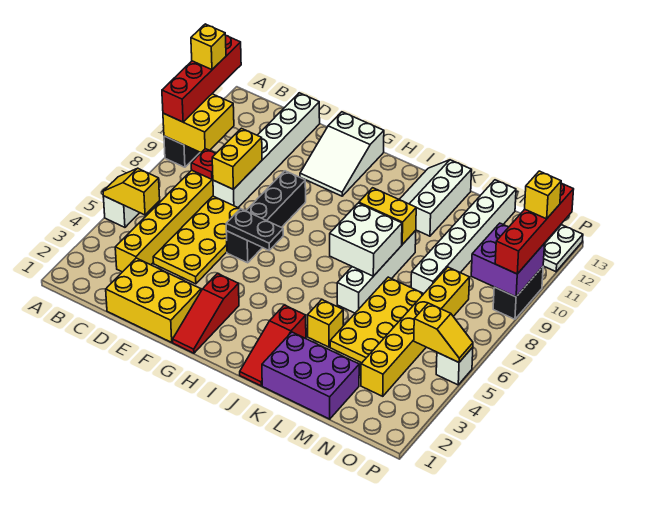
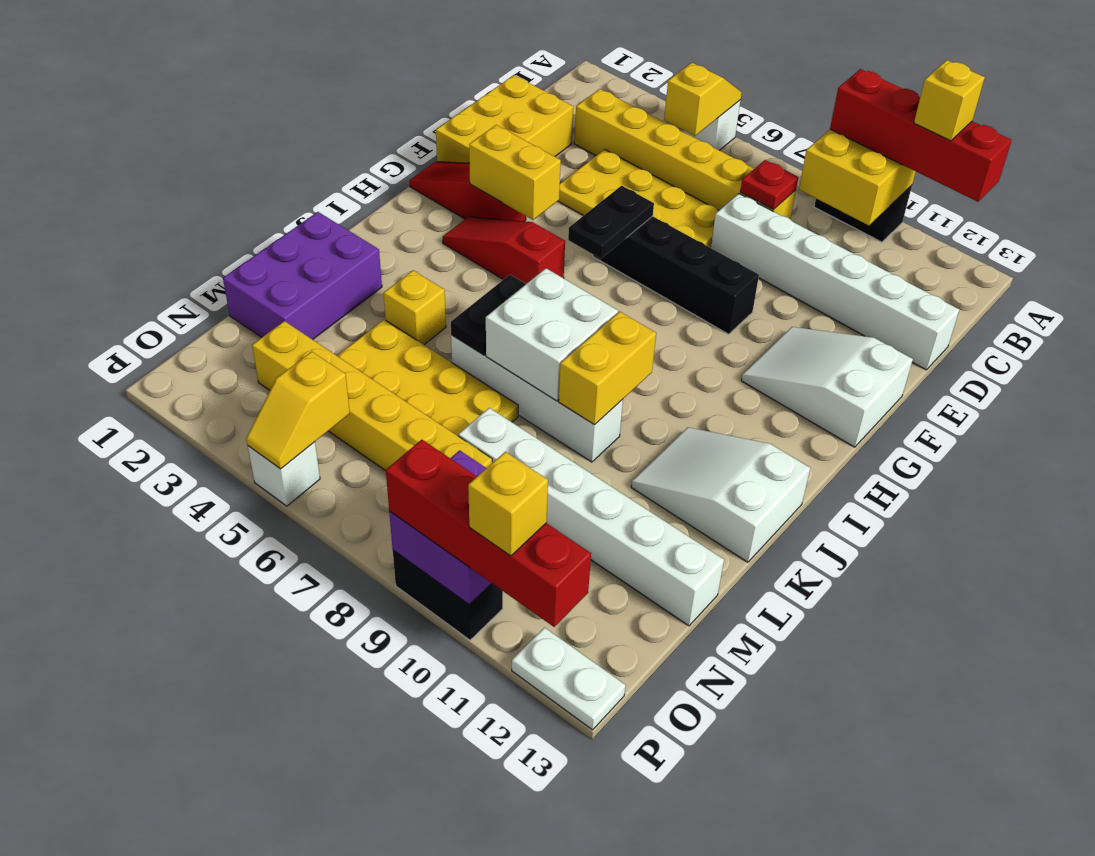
yellow brick D8:D9 level 2 -> yellow brick G3:G4 level 2
red slope J1:J3 level 1 top 3 -> red slope H3:H5 level 1 top 5
none -> black plate J6:K6 level 2
white slope J11:K13 level 1 top K -> white slope J11:K13 level 1 top 13

